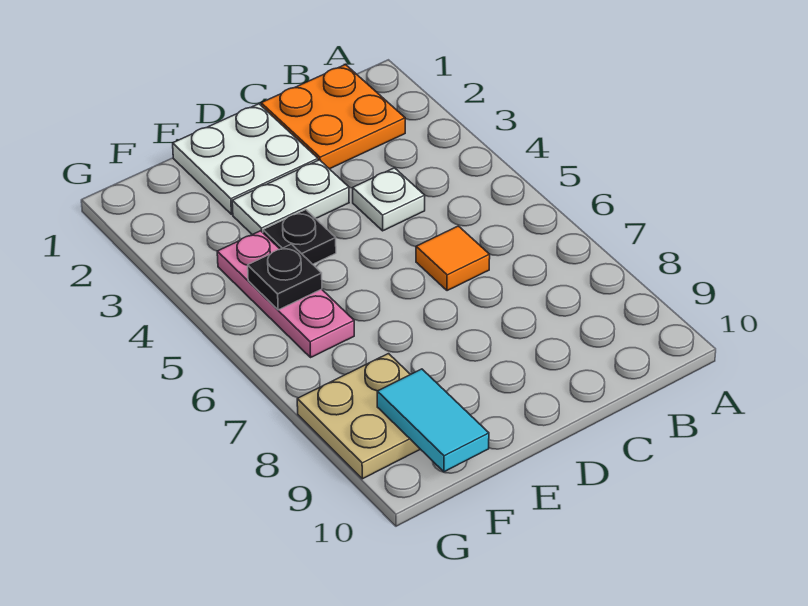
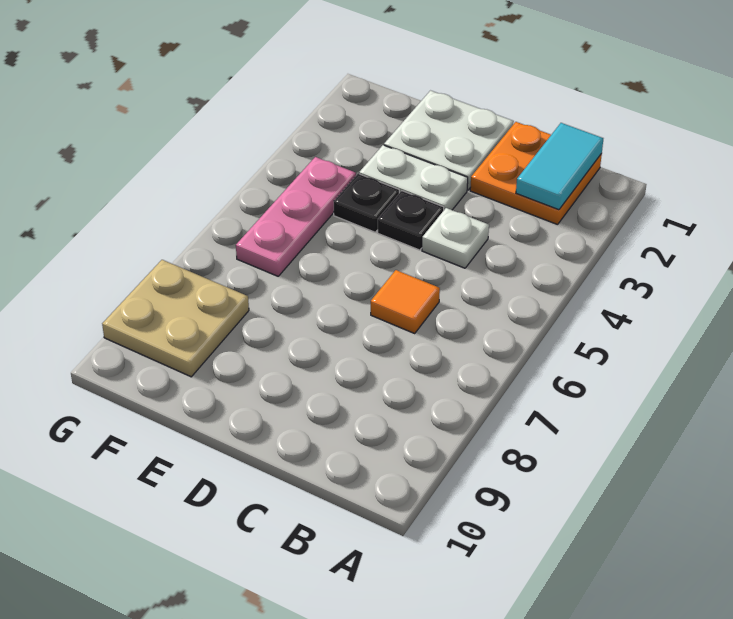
black plate F5 level 2 -> black plate D4 level 1
cyan tile F9:F10 level 2 -> cyan tile B1:B2 level 2

